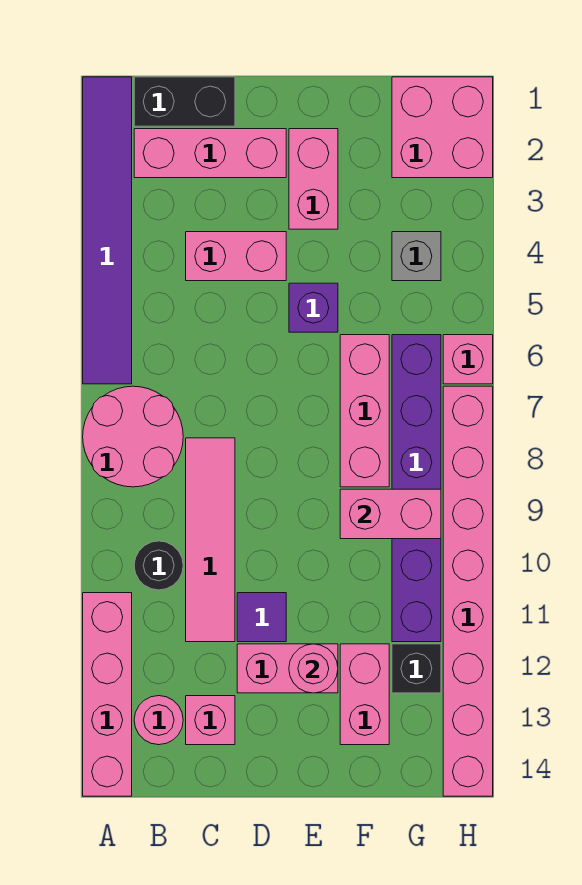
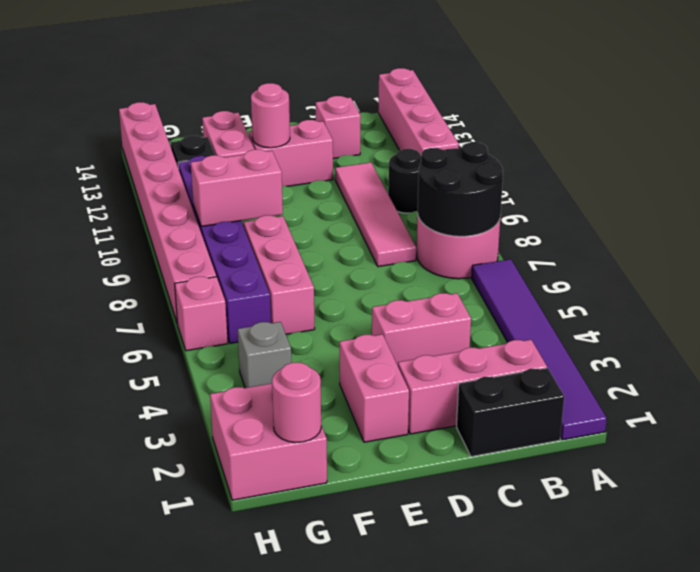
none -> black round brick A7:B8 level 2
pink round brick B13 level 1 -> pink round brick G1 level 2
purple tile D11 level 1 -> none
purple brick E5 level 1 -> none

